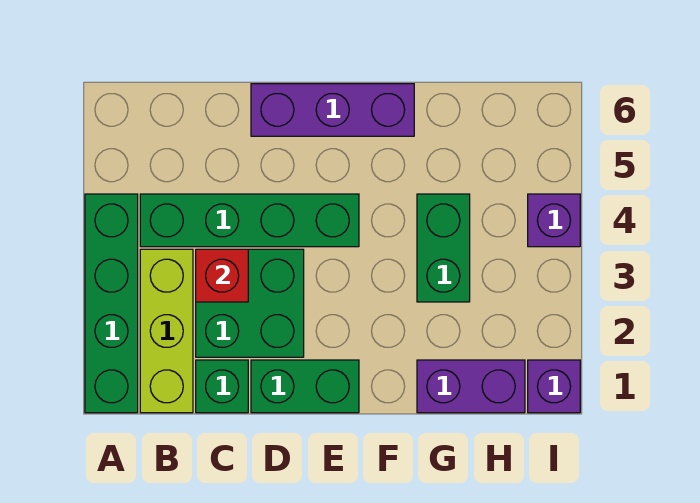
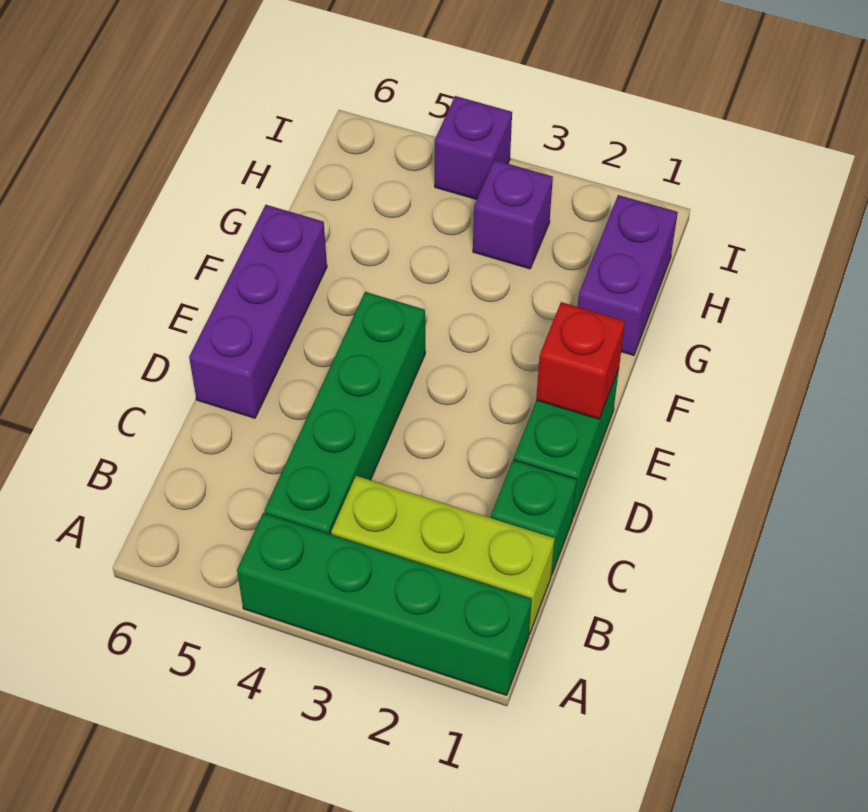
green brick C2:D3 level 1 -> none
red brick C3 level 2 -> red brick E1 level 2
green brick G3:G4 level 1 -> none
purple brick I1 level 1 -> purple brick H3 level 1

